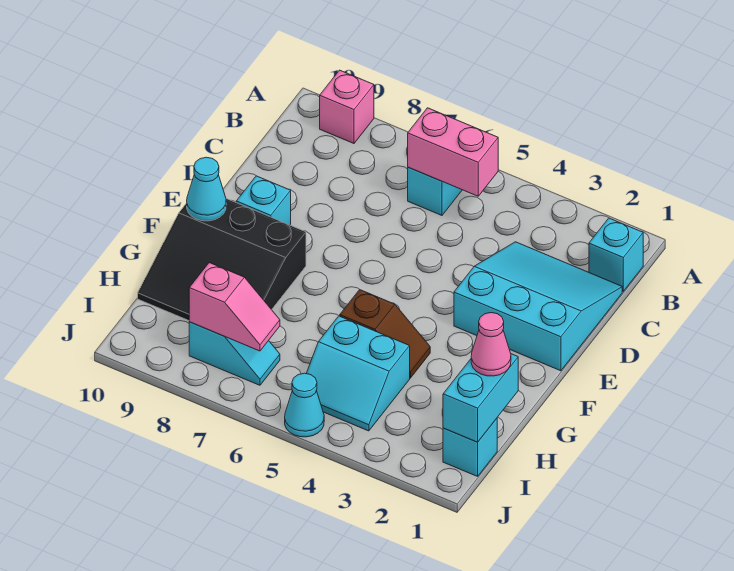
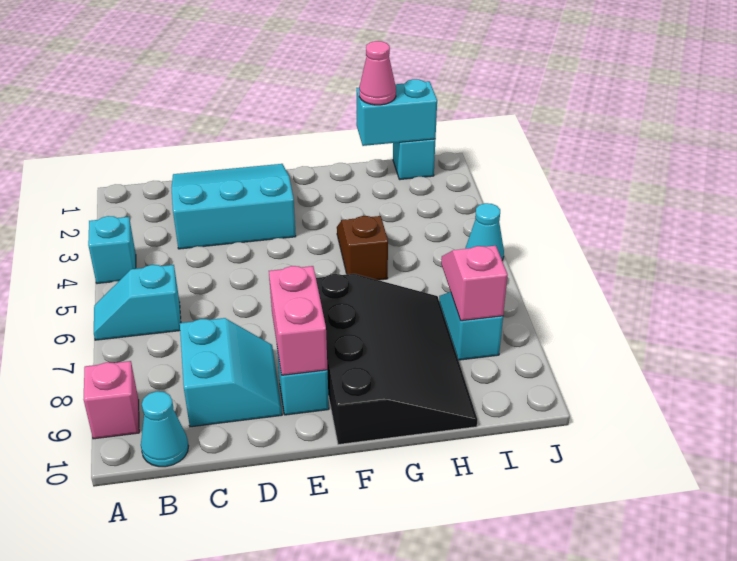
cyan brick B1 level 1 -> cyan brick A4 level 1
pink brick B5:B6 level 2 -> pink brick E8:E9 level 2
cyan slope C1:E3 level 1 top E -> cyan slope C1:E3 level 1 top 3
black slope F8:H10 level 1 top F -> black slope F7:H10 level 1 top F
cyan cone F10 level 2 -> cyan cone B10 level 1
cyan slope H4:I5 level 1 top H -> cyan slope C8:D9 level 1 top C

